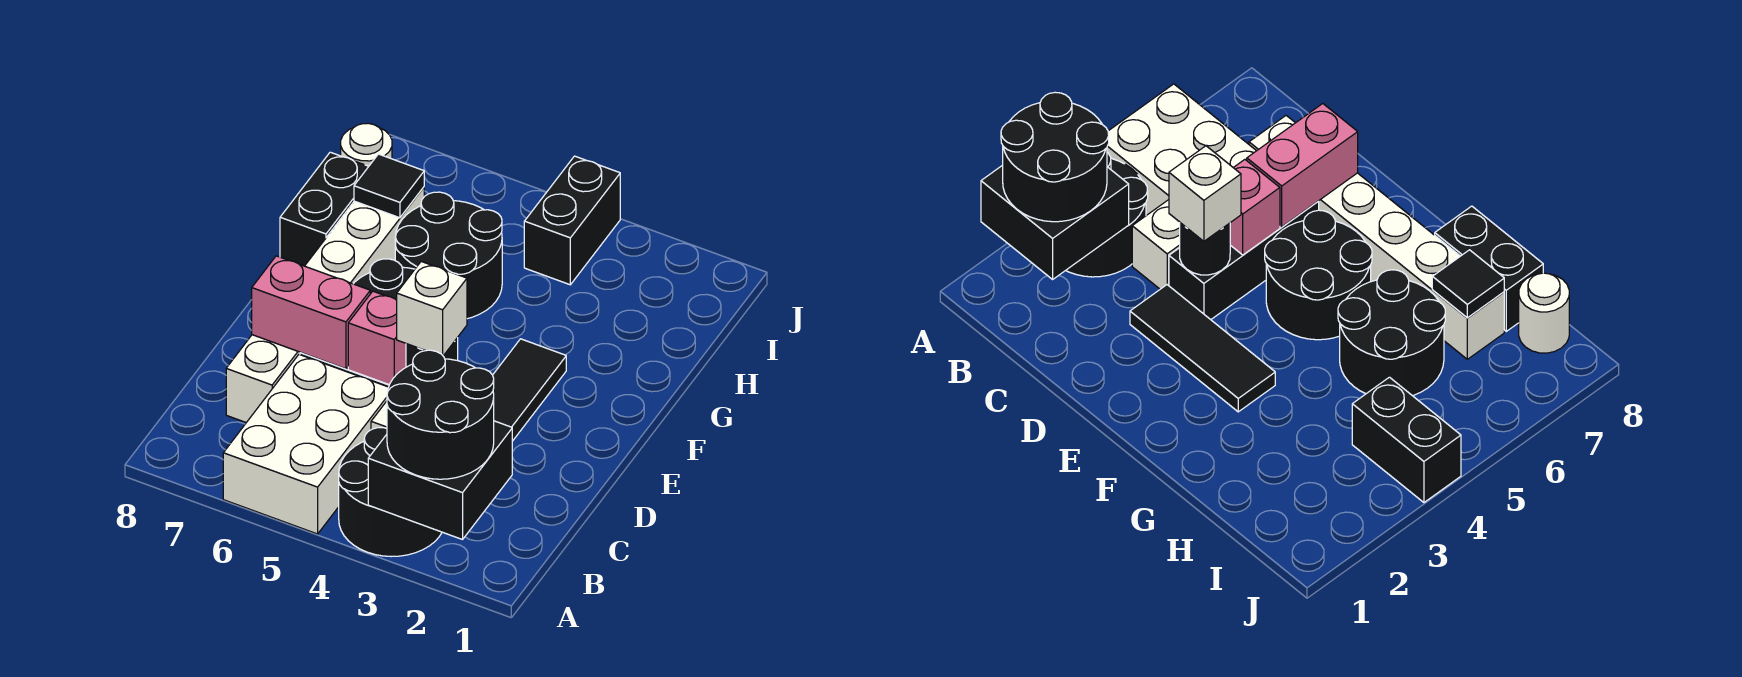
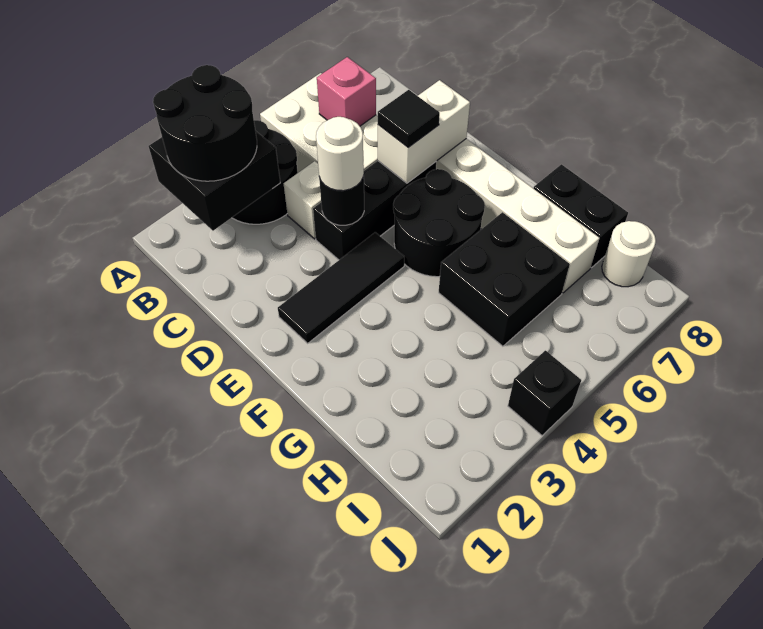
black tile D3:F3 level 1 -> black tile E2:E4 level 1
white brick D4 level 3 -> white round brick D4 level 3
pink brick D5 level 2 -> pink brick B6 level 2
pink brick D6:D7 level 2 -> white brick D6:D7 level 2
black round brick G5:H6 level 1 -> black brick G5:H6 level 1
black tile H7 level 2 -> black tile D6 level 3
black brick I4:J4 level 1 -> black brick J4 level 1

